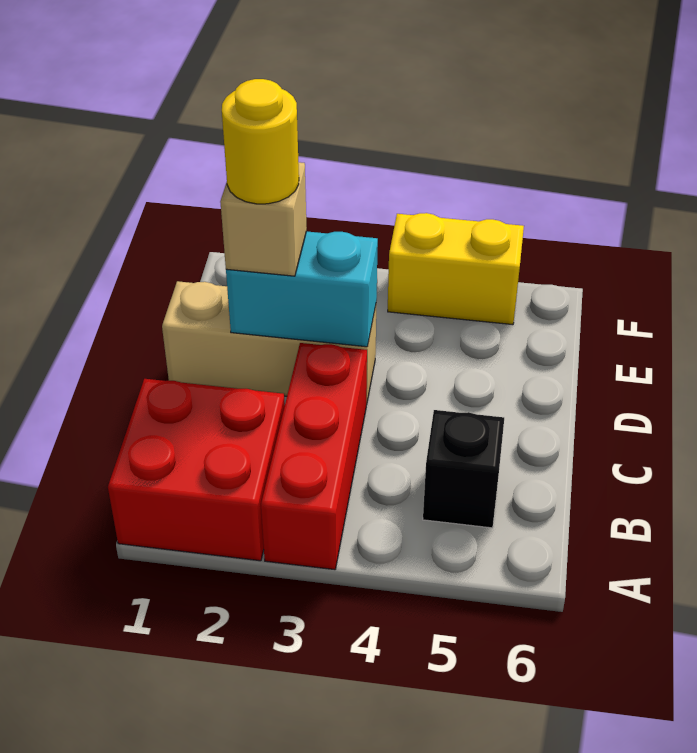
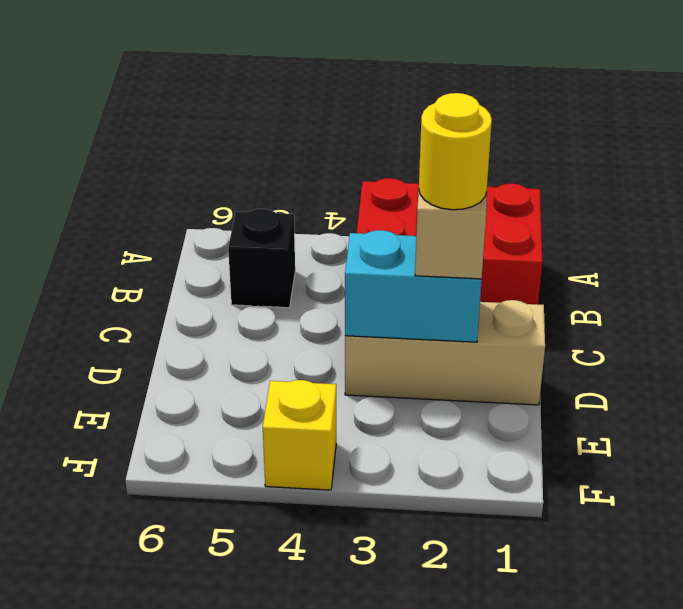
yellow brick F4:F5 level 1 -> yellow brick F4 level 1

